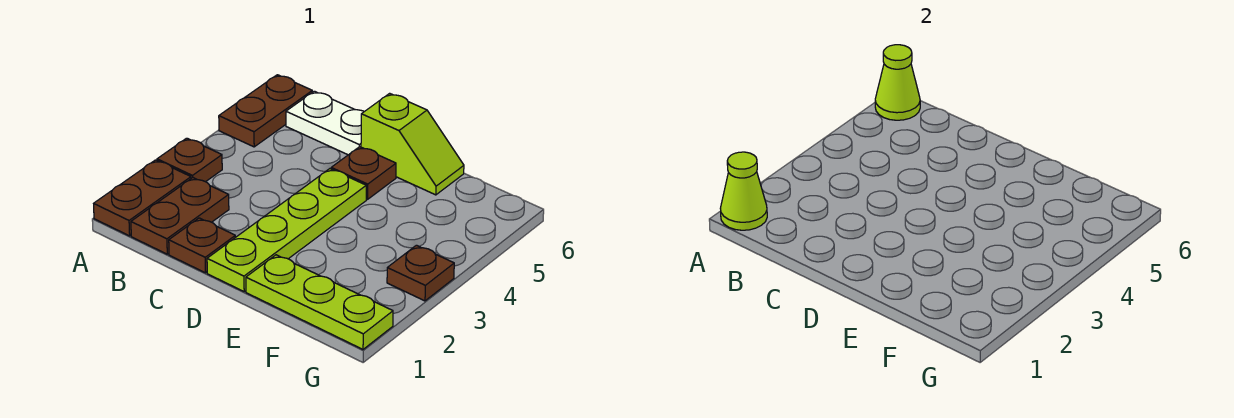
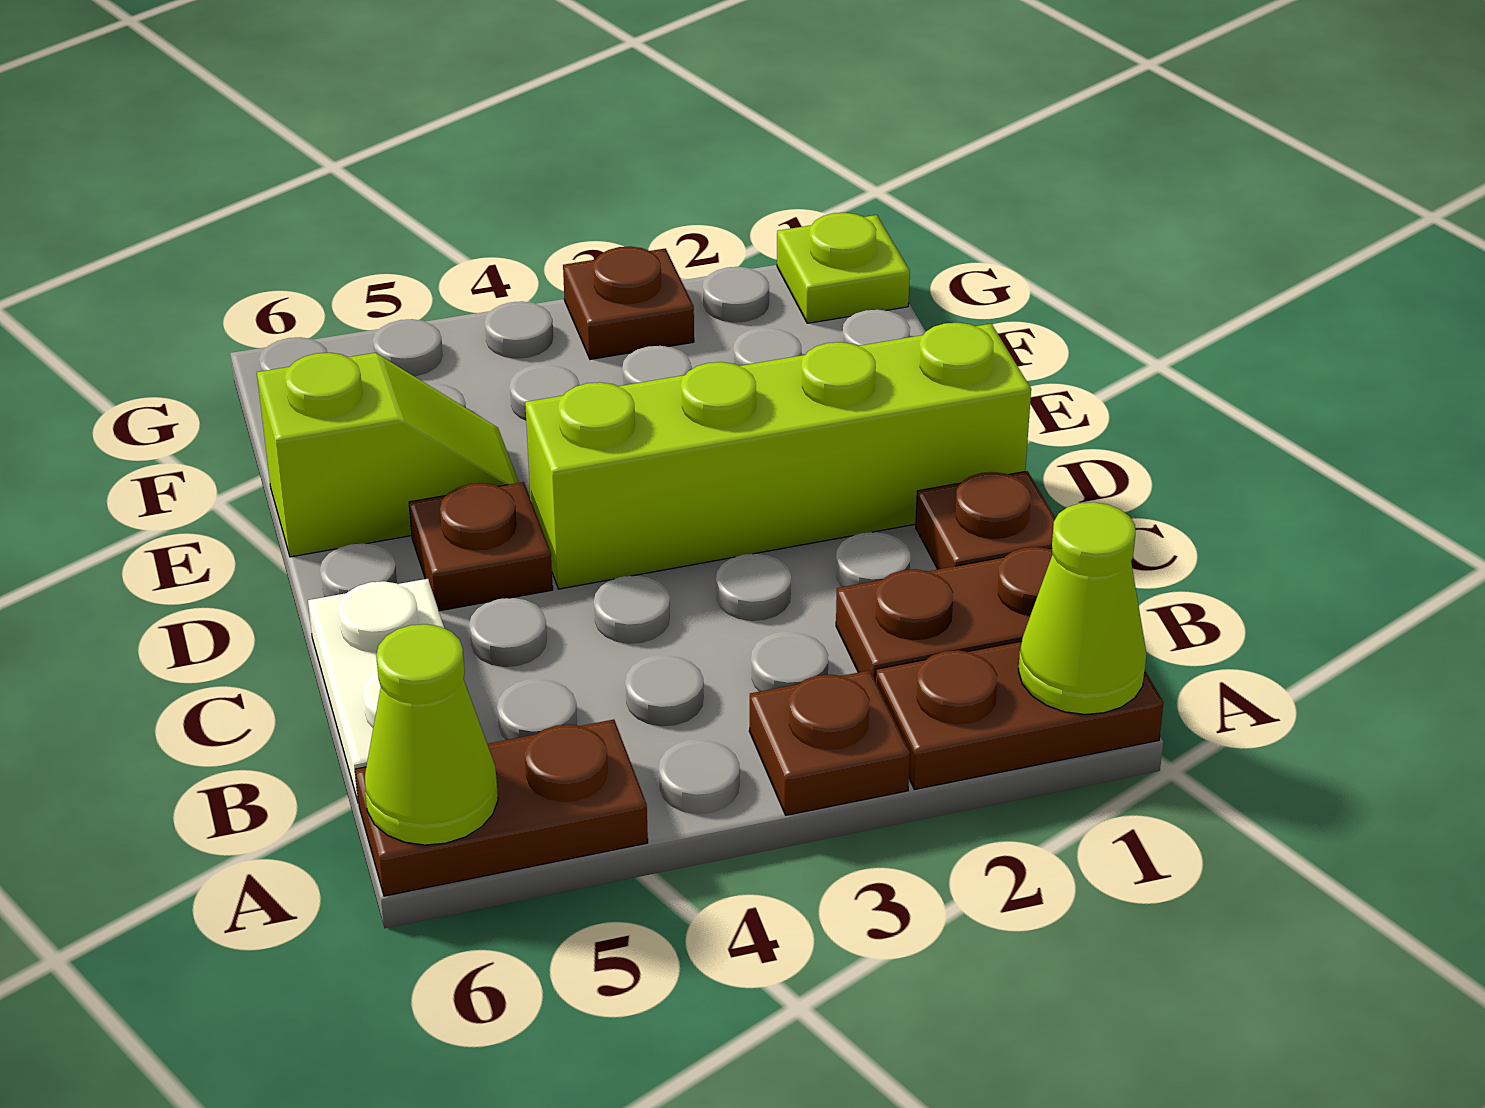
lime plate D1:D4 level 1 -> lime brick D1:D4 level 1
lime slope D6:E6 level 1 top D -> lime slope E5:E6 level 1 top 6
lime plate E1:G1 level 1 -> lime plate G1 level 1

